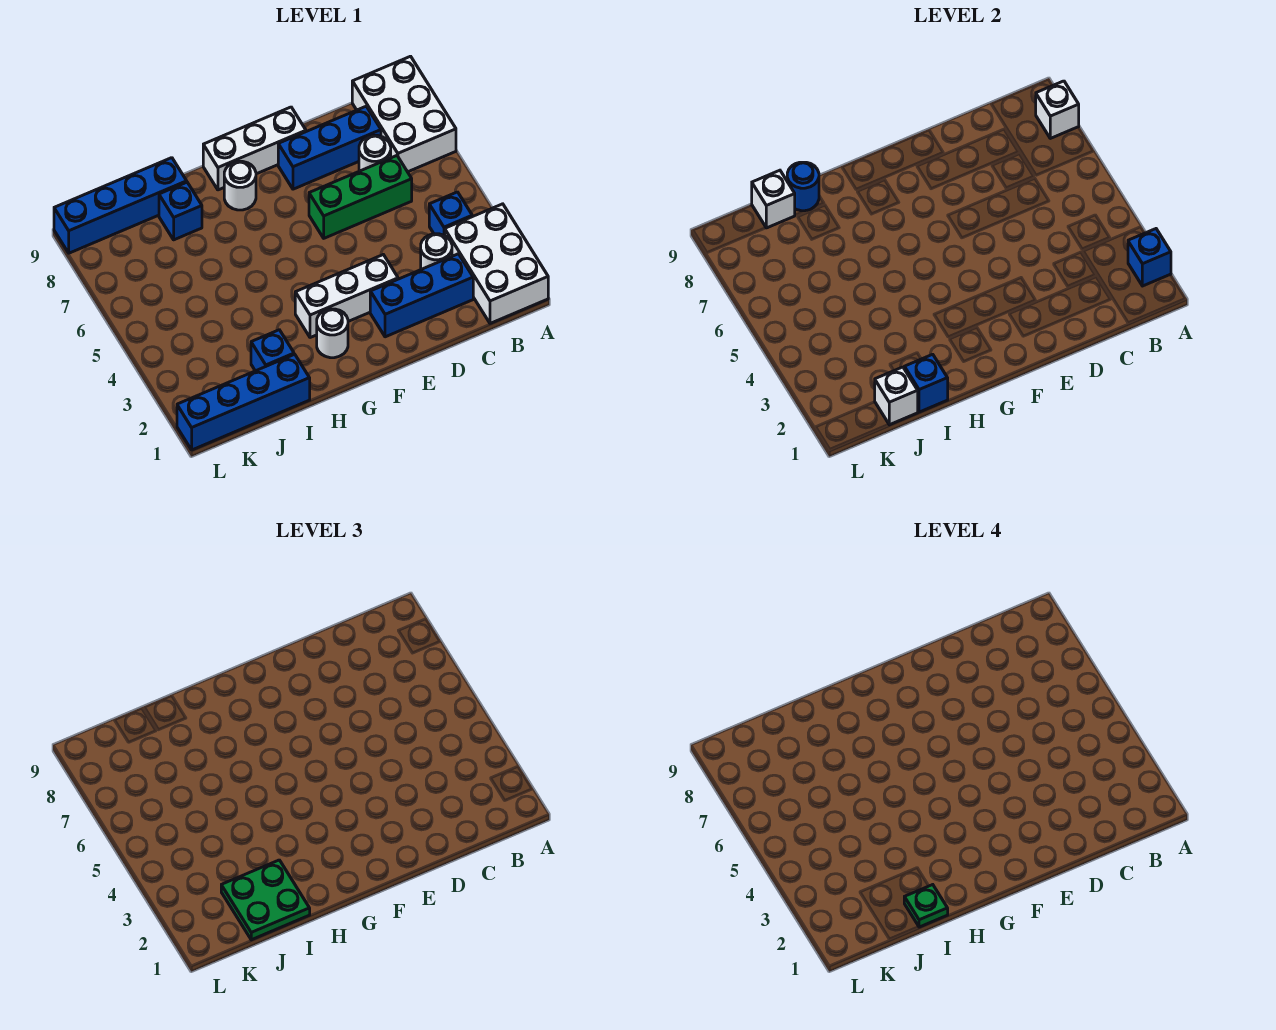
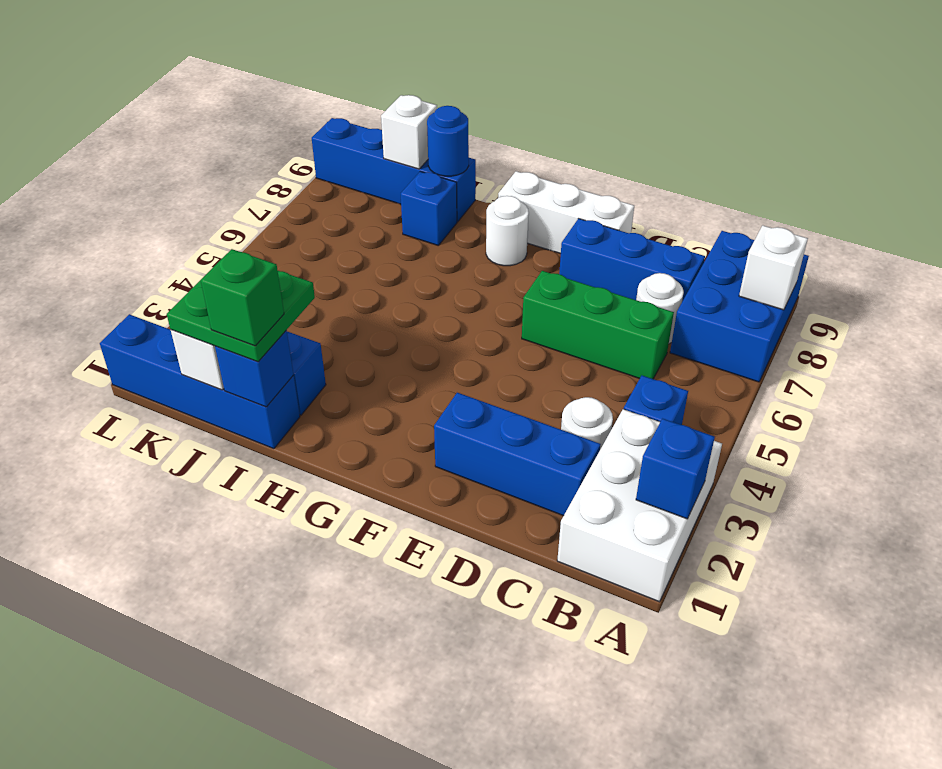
white brick A7:B9 level 1 -> blue brick A7:B9 level 1
white brick E3:G3 level 1 -> none
white round brick G2 level 1 -> none
green plate I1 level 4 -> green brick I1 level 4

